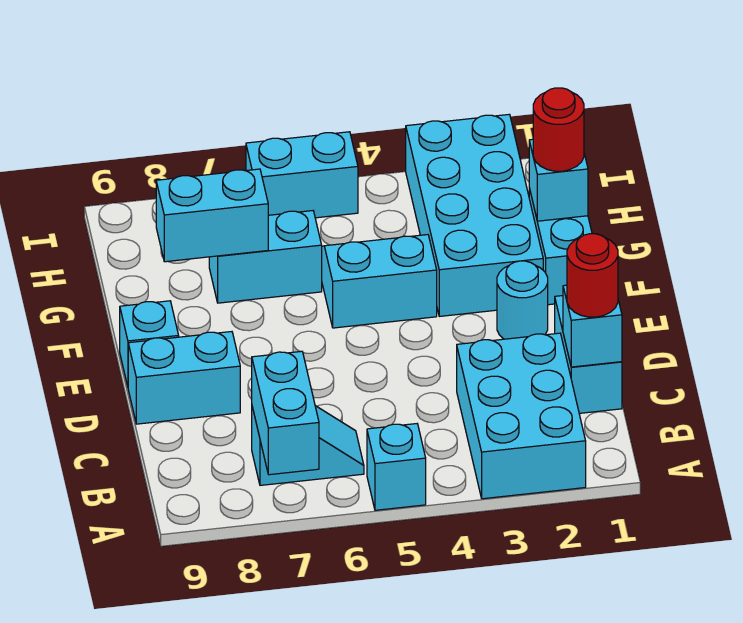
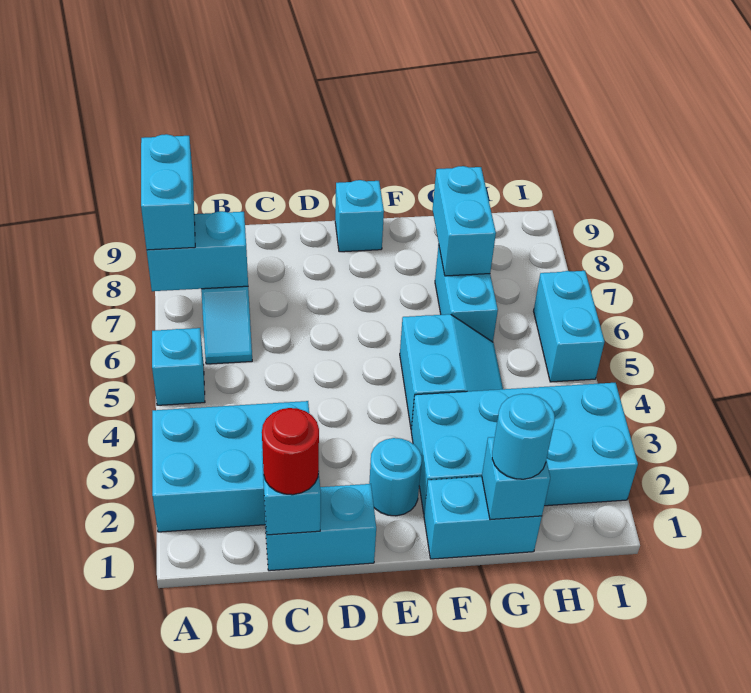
cyan brick D8:D9 level 1 -> cyan brick A7:A8 level 3
red round brick G1 level 3 -> cyan round brick G1 level 3

